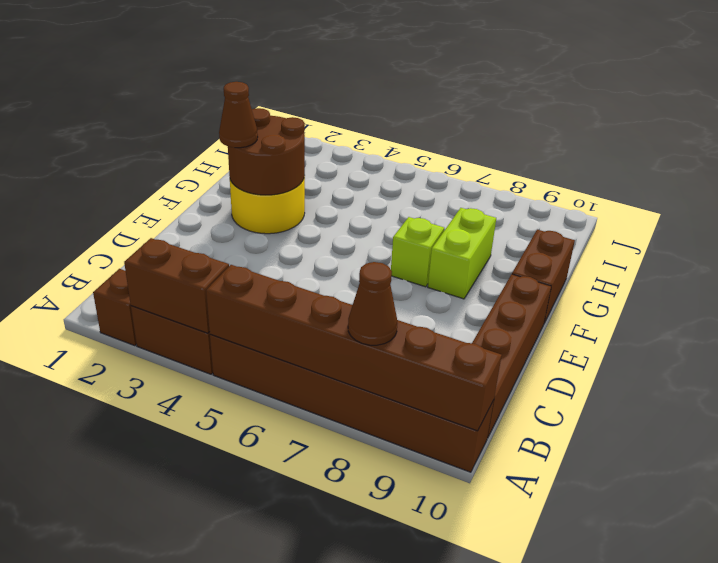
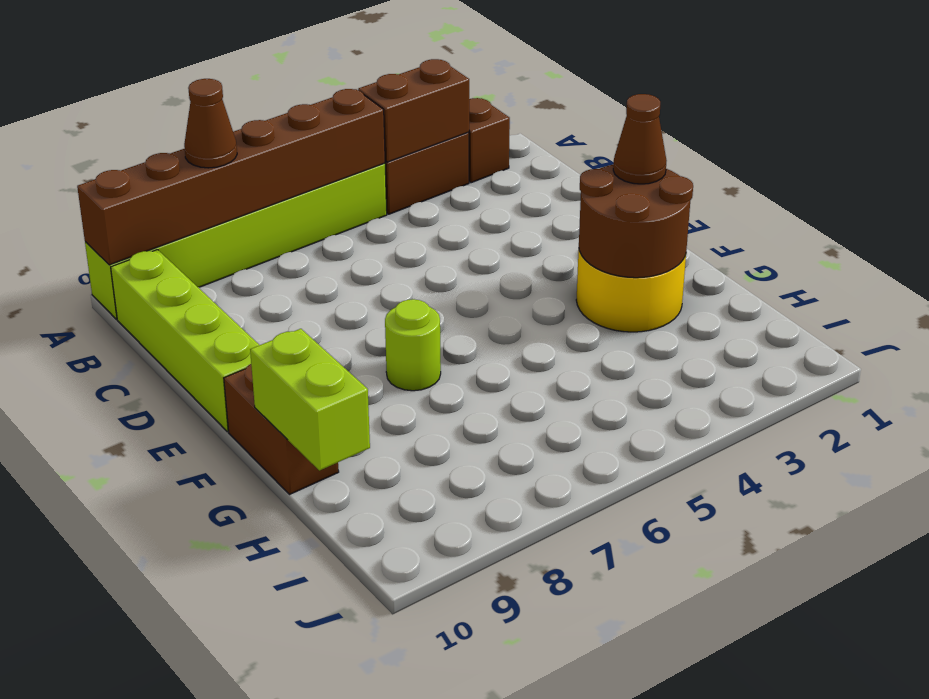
brown brick A5:A10 level 1 -> lime brick A5:A10 level 1
brown brick B10:E10 level 1 -> lime brick B10:E10 level 1
lime brick F7 level 1 -> lime round brick F7 level 1
lime brick F8:G8 level 1 -> lime brick G10:H10 level 2

